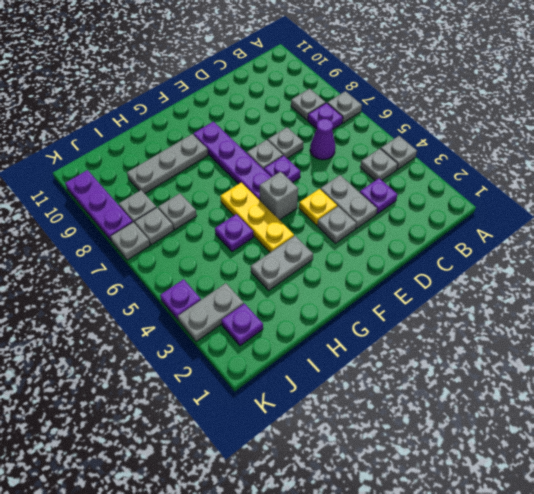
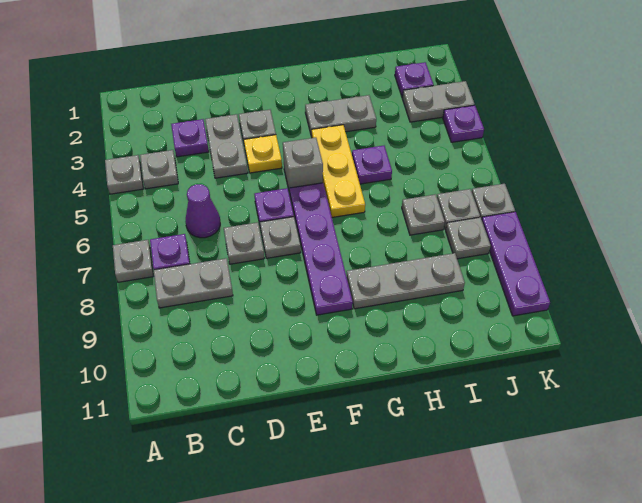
grey plate B8 level 1 -> grey plate B8:C8 level 1

